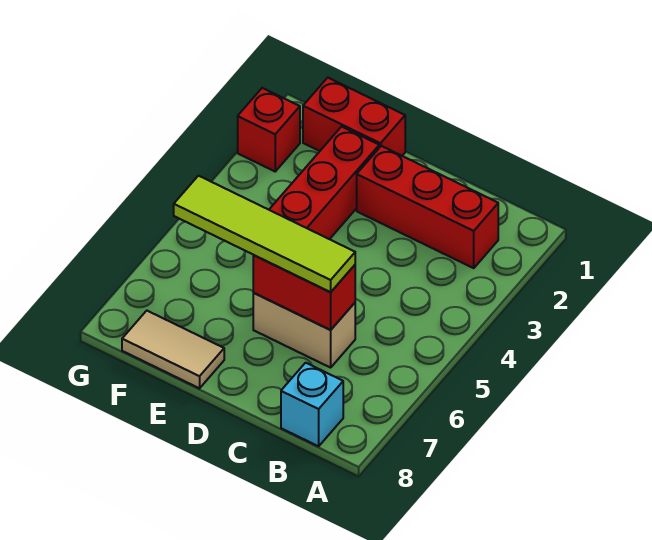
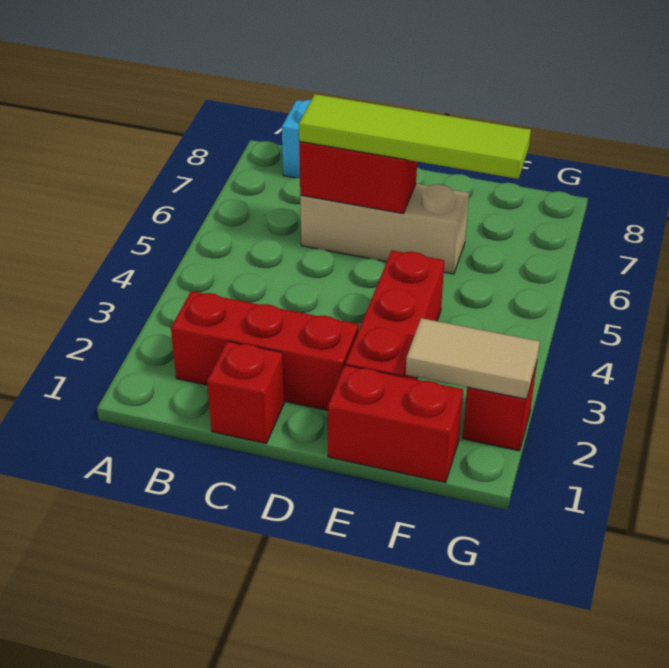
none -> red brick C1 level 1
tan brick C6:D6 level 1 -> tan brick C6:E6 level 1
tan tile E8:F8 level 1 -> tan tile F2:G2 level 2

